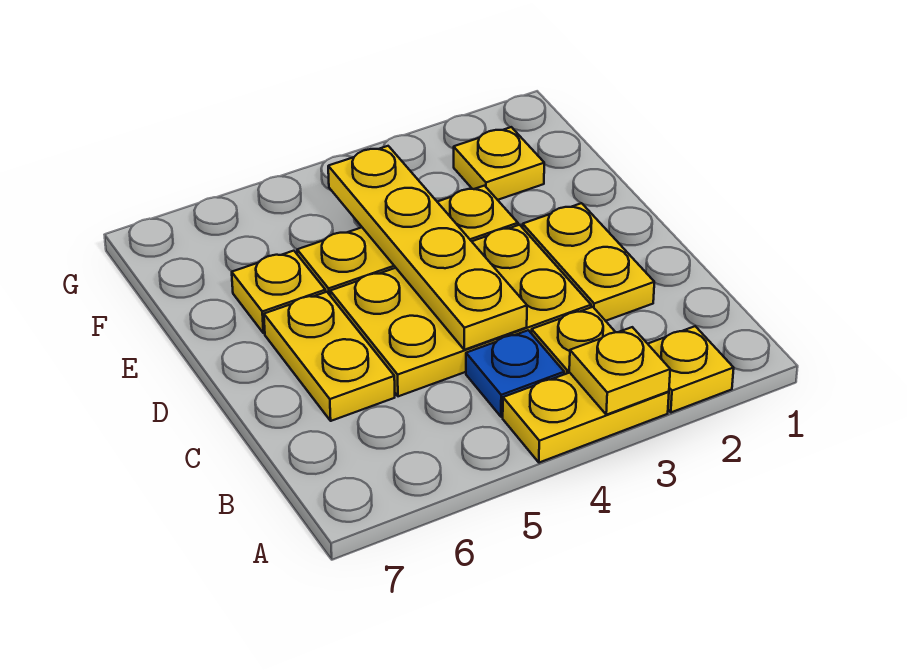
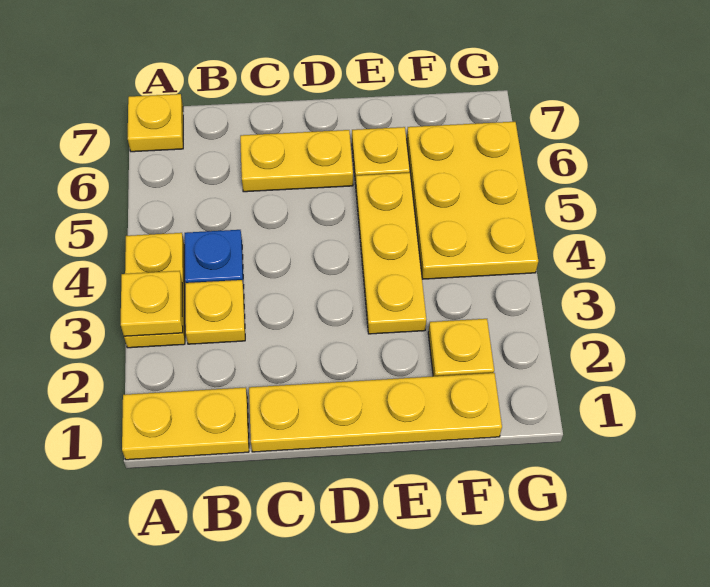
yellow plate A2 level 1 -> yellow plate A7 level 1
yellow plate C2:D2 level 1 -> yellow plate A1:B1 level 1
yellow plate C3:D5 level 1 -> yellow plate F4:G6 level 1
yellow plate C4:F4 level 2 -> yellow plate C1:F1 level 1

